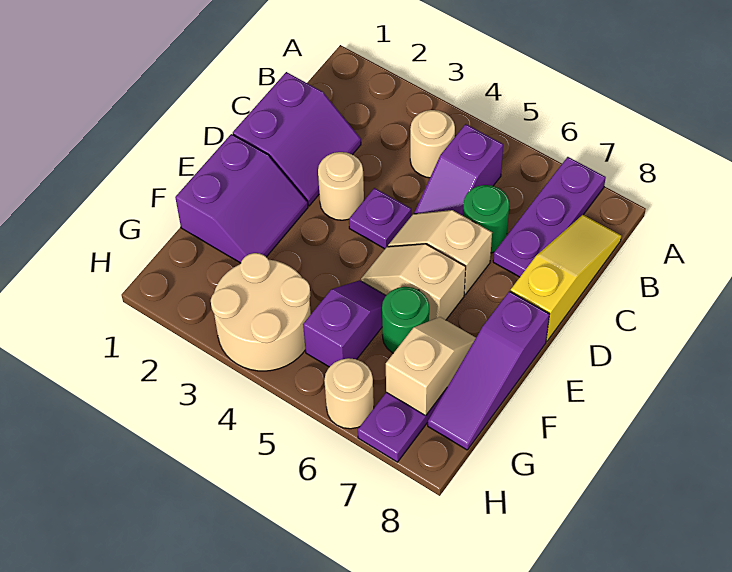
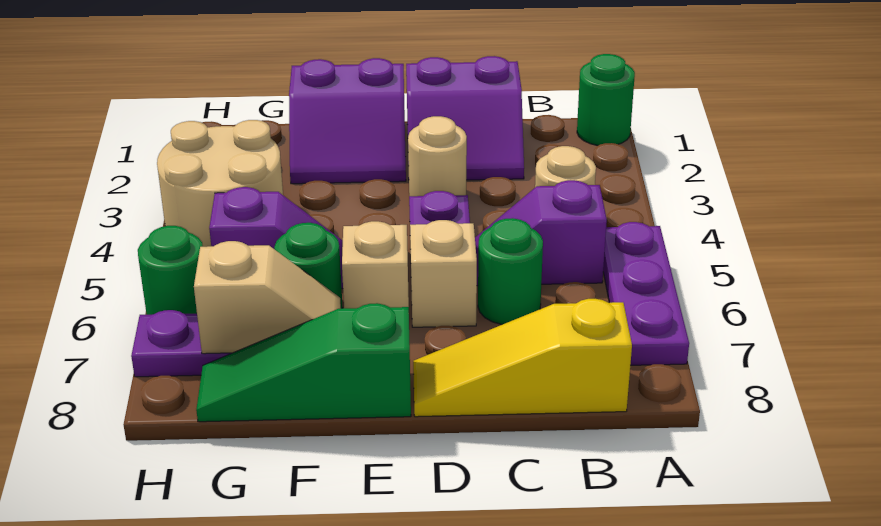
none -> green round brick A1 level 1
purple plate A7:C7 level 1 -> purple plate A5:A7 level 1
yellow slope B8:D8 level 1 top D -> yellow slope B8:D8 level 1 top B
purple slope E8:G8 level 1 top E -> green slope E8:G8 level 1 top E
tan round brick H6 level 1 -> green round brick H6 level 1

